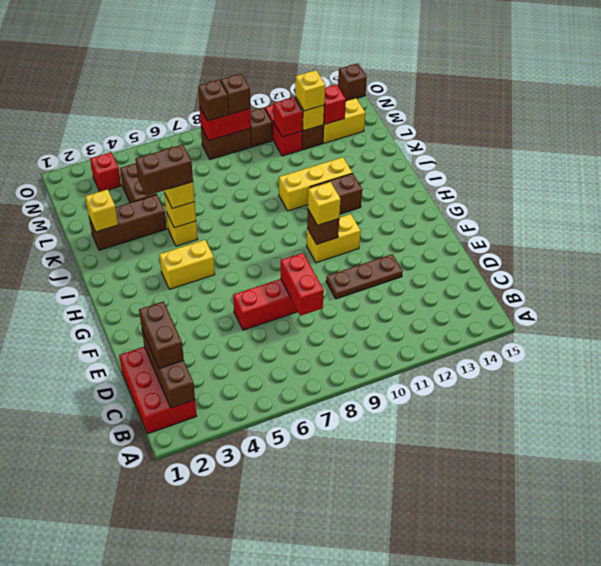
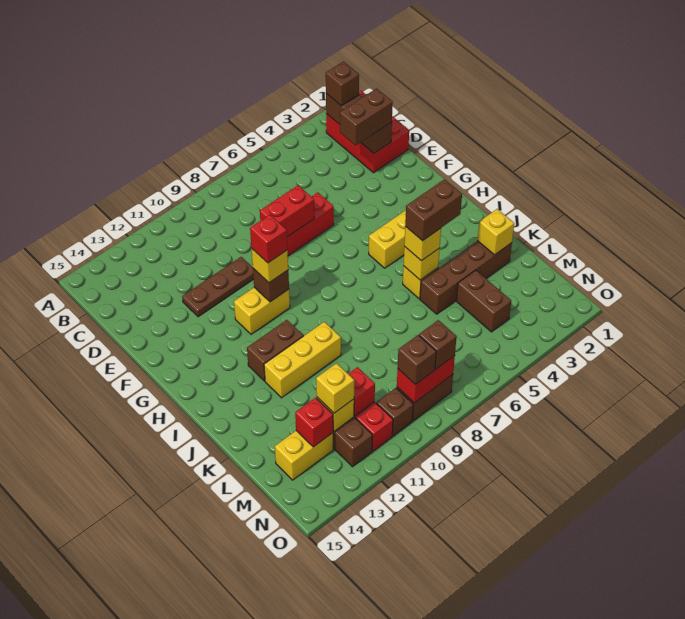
brown brick C2:D2 level 3 -> brown brick D2:D3 level 3
red brick D8:E8 level 2 -> red brick E7:E8 level 2
brown brick K2:K4 level 1 -> brown brick K2:K5 level 1
red brick N3 level 1 -> red brick G10 level 4
brown brick O15 level 1 -> brown brick B2 level 3

